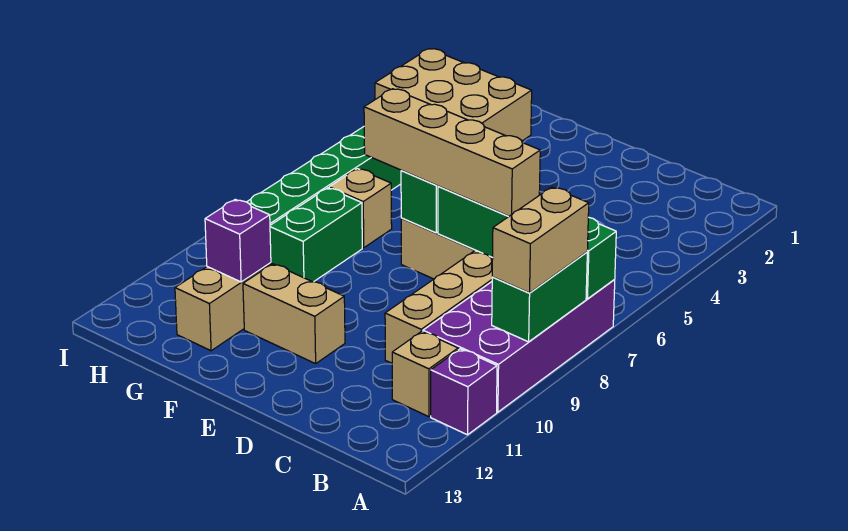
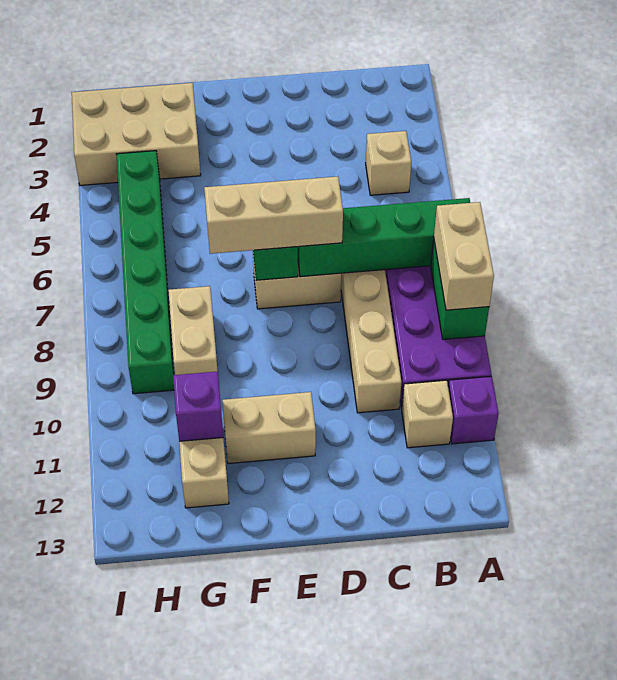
tan brick C7:F7 level 3 -> tan brick D7:F7 level 3
tan brick G7 level 1 -> tan brick B4 level 1
green brick G8:G9 level 1 -> tan brick G8:G9 level 1

